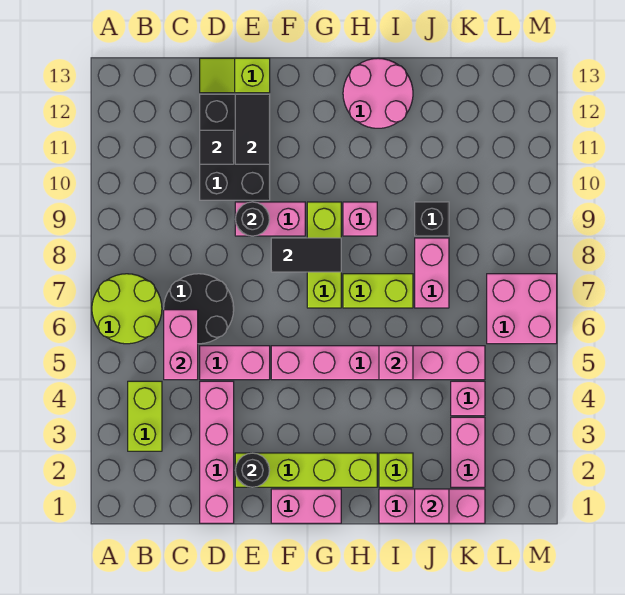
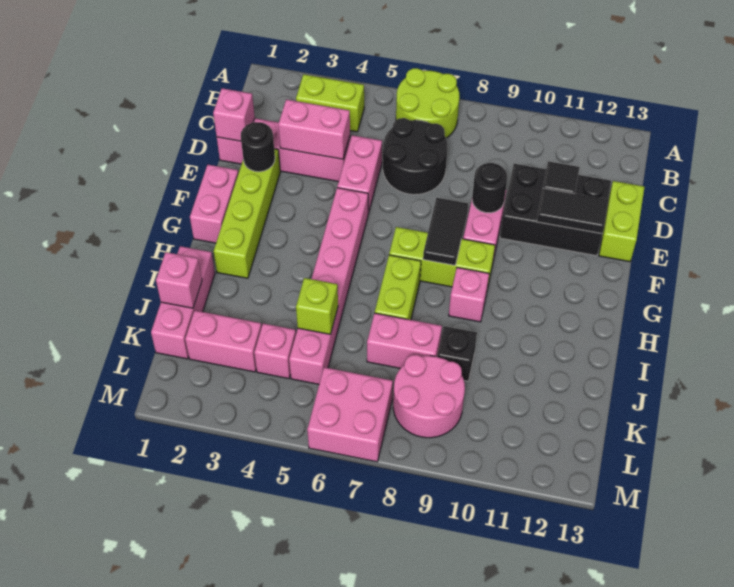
pink brick C5:C6 level 2 -> pink brick D3:D4 level 2
lime slope D13:E13 level 1 top E -> lime brick D13:E13 level 1
pink round brick H12:I13 level 1 -> pink round brick K8:L9 level 1
lime brick I2 level 1 -> lime brick J5 level 2
pink brick I5 level 2 -> pink brick D1 level 2

